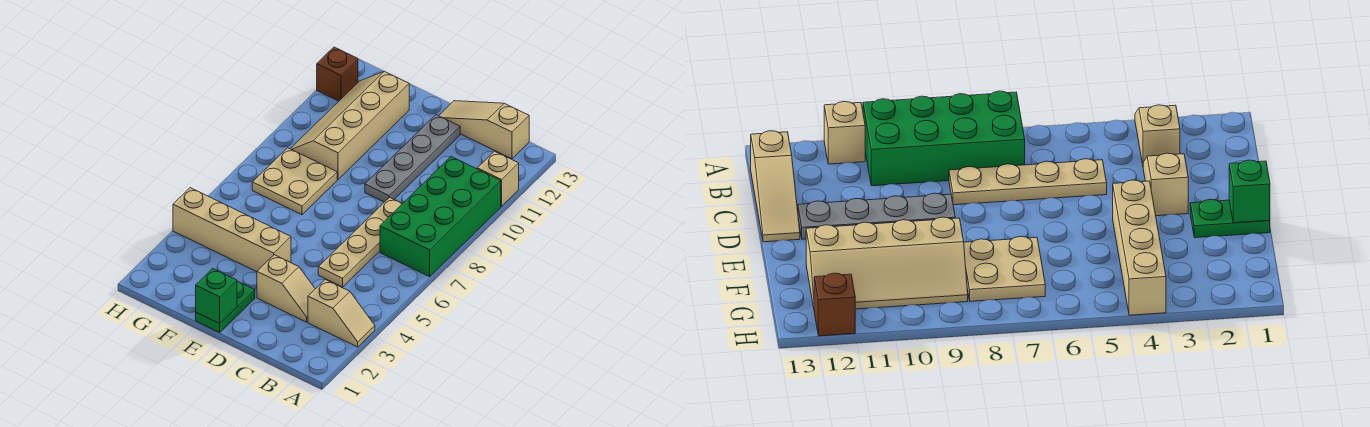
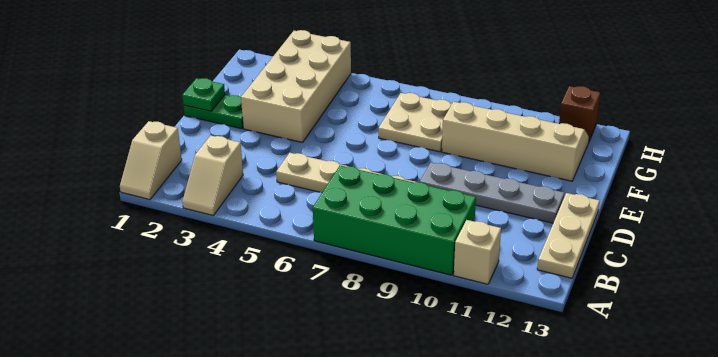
tan slope B13:D13 level 1 top B -> tan plate B13:D13 level 1
tan slope C3:D3 level 1 top D -> tan slope A1:B1 level 1 top B
green brick E1 level 2 -> green plate E1 level 2
tan brick E4:H4 level 1 -> tan brick E3:H4 level 1

